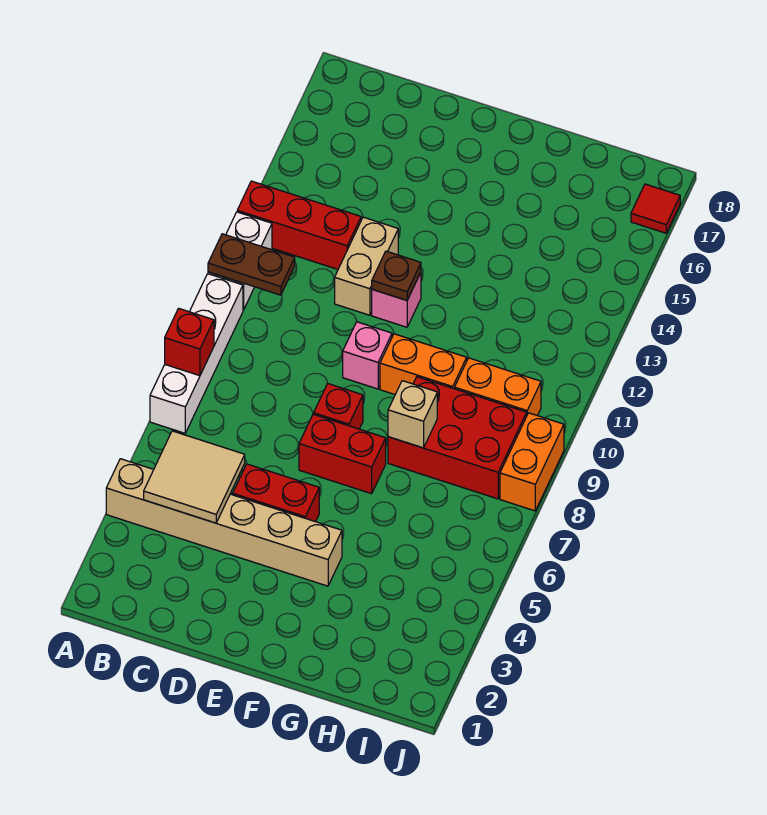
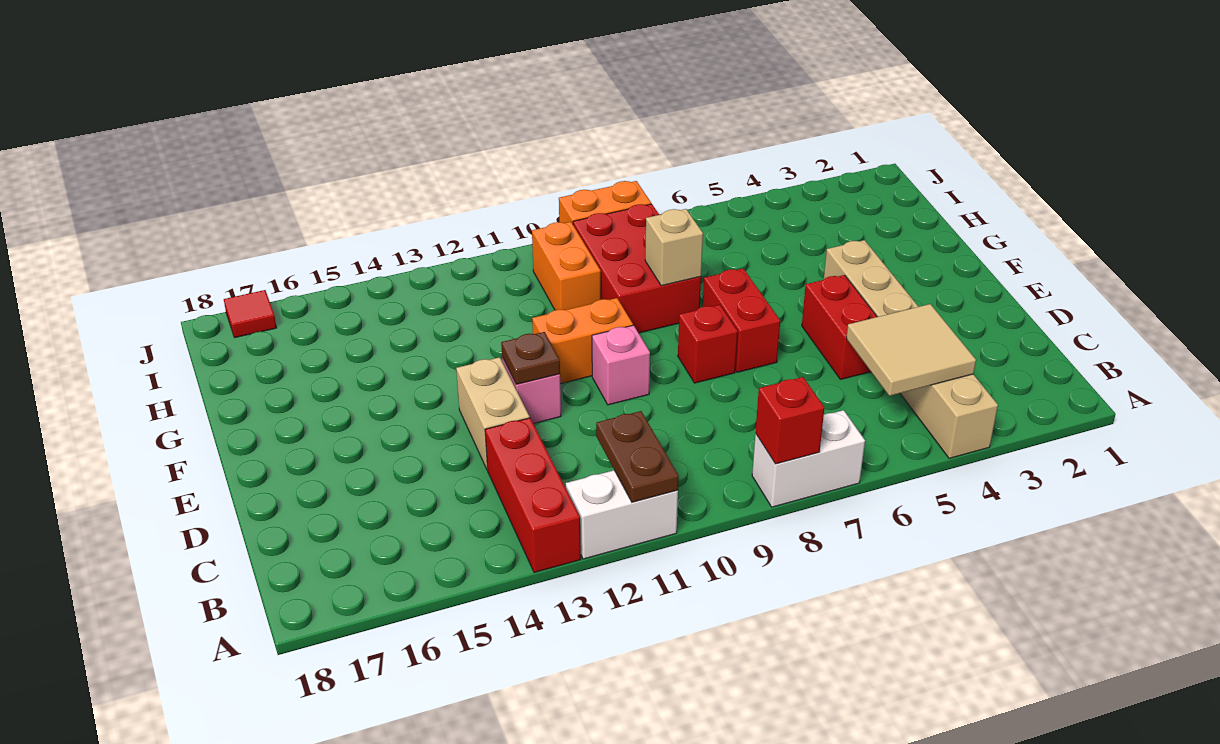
white brick A7:A10 level 1 -> white brick A7:A8 level 1
tan brick D12:D13 level 1 -> tan brick D13:E13 level 1
orange brick F10:G10 level 1 -> orange brick F10:F11 level 1

